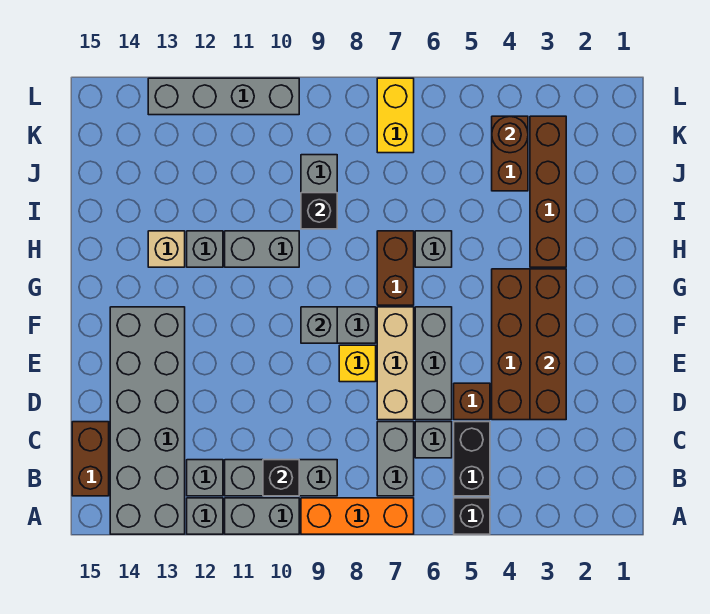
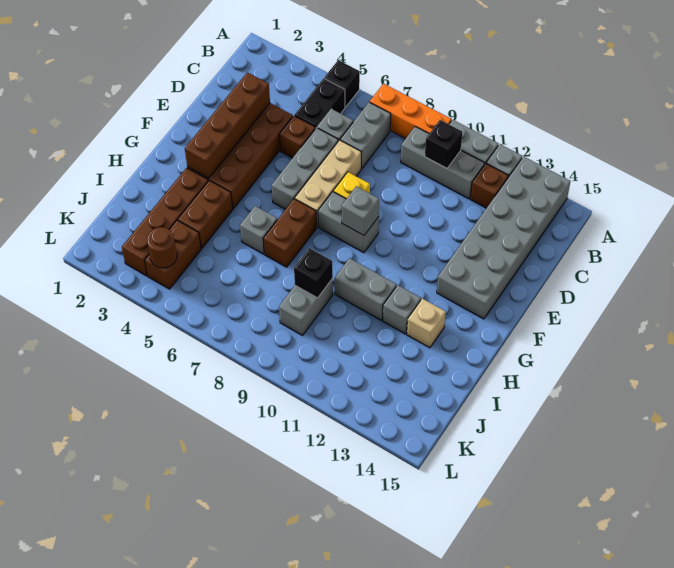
grey brick B12 level 1 -> brown brick B12 level 1
brown brick B15:C15 level 1 -> brown brick H4:I4 level 1
yellow brick K7:L7 level 1 -> none
grey brick L10:L13 level 1 -> none

